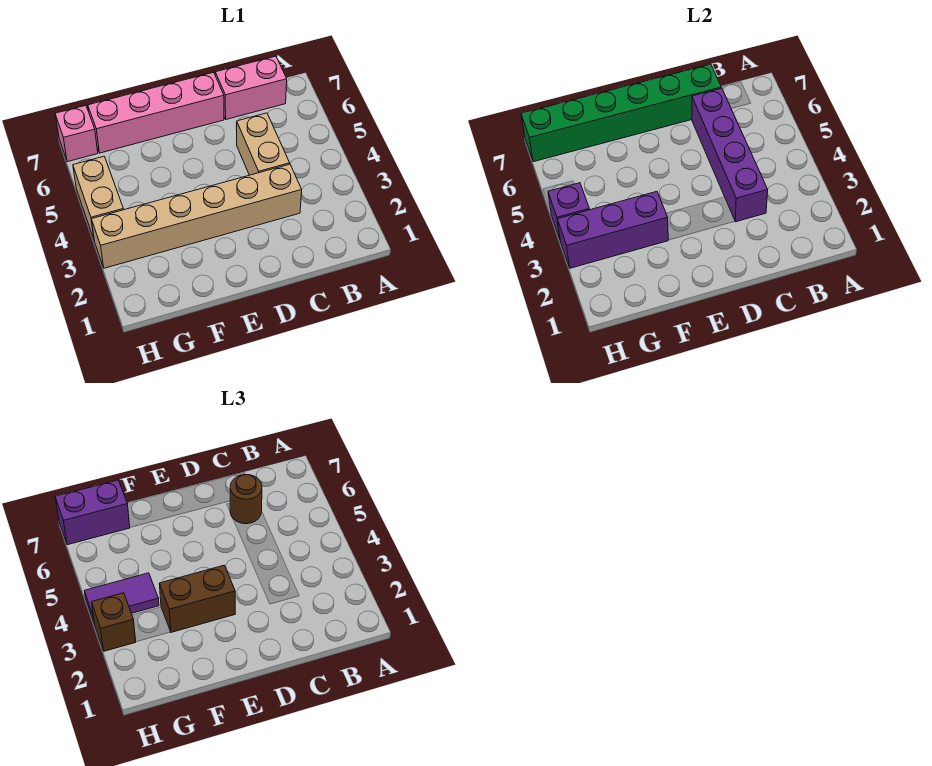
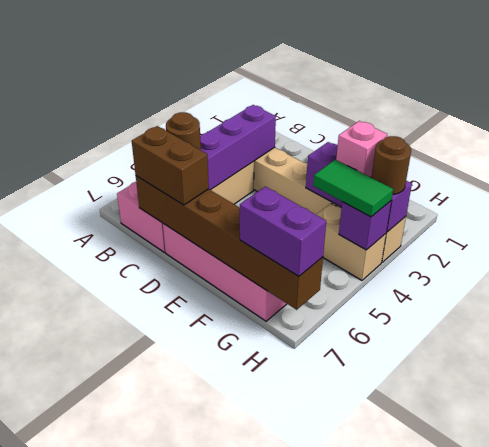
green brick C7:H7 level 2 -> brown brick C7:H7 level 2
brown brick E3:F3 level 3 -> brown brick C7:D7 level 3
purple tile G4:H4 level 3 -> green tile G4:H4 level 3
brown brick H3 level 3 -> brown round brick H3 level 3
tan brick H4:H5 level 1 -> tan brick G4:H4 level 1
pink brick H7 level 1 -> pink brick G3 level 3

